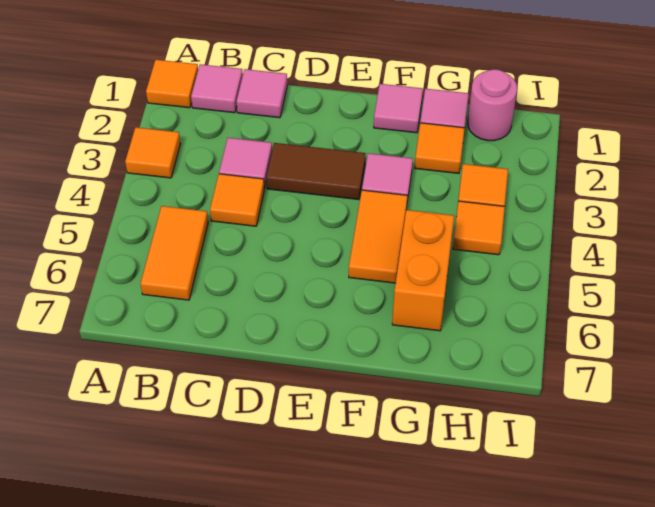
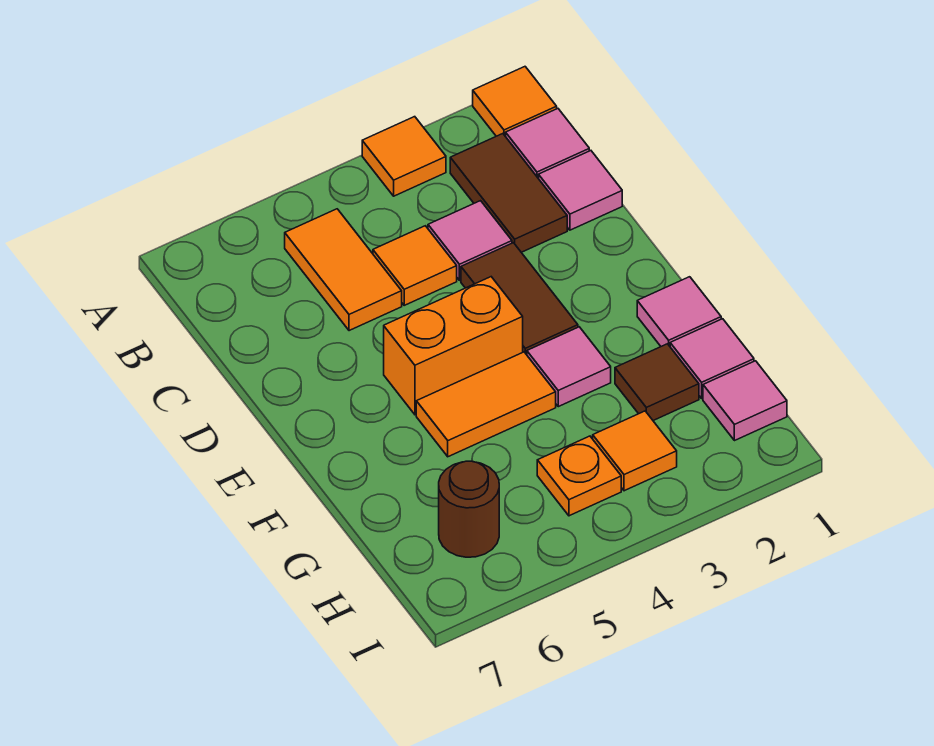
none -> brown tile B2:C2 level 1
orange tile B5:B6 level 1 -> orange tile B5:C5 level 1
orange tile G2 level 1 -> brown tile G2 level 1
orange brick G5:G6 level 1 -> orange brick E4:E5 level 1
pink round brick H1 level 1 -> pink tile H1 level 1
orange tile H4 level 1 -> orange plate H4 level 1
none -> brown round brick H6 level 1

